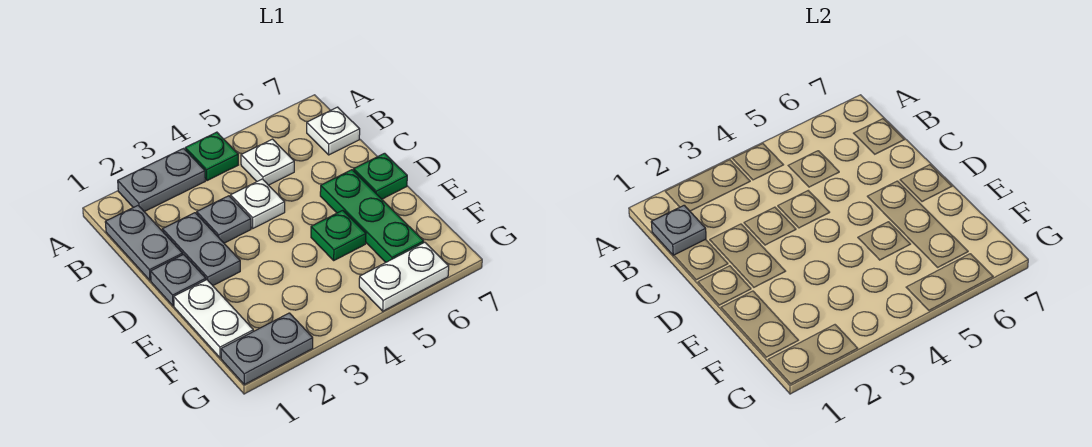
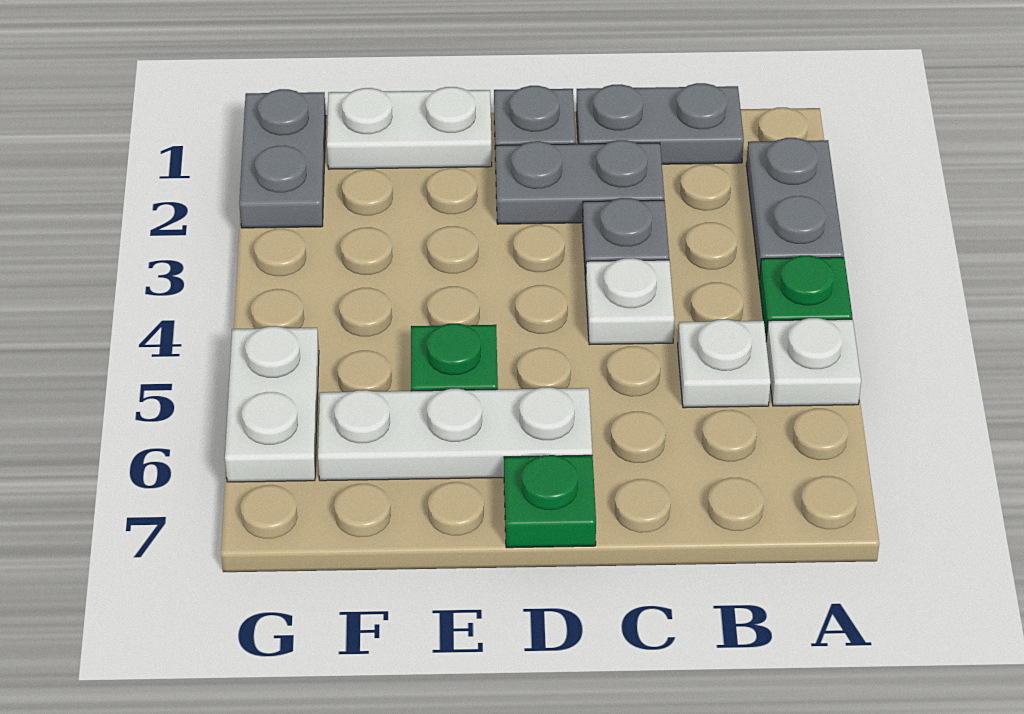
grey plate B1 level 2 -> none
white plate B7 level 1 -> white plate A5 level 1
green plate D6:F6 level 1 -> white plate D6:F6 level 1

